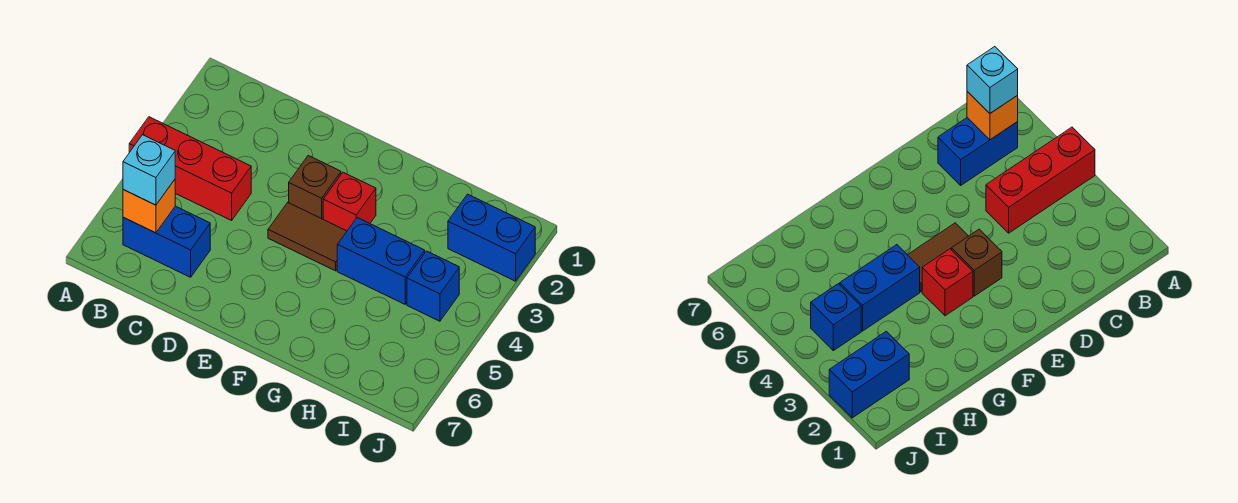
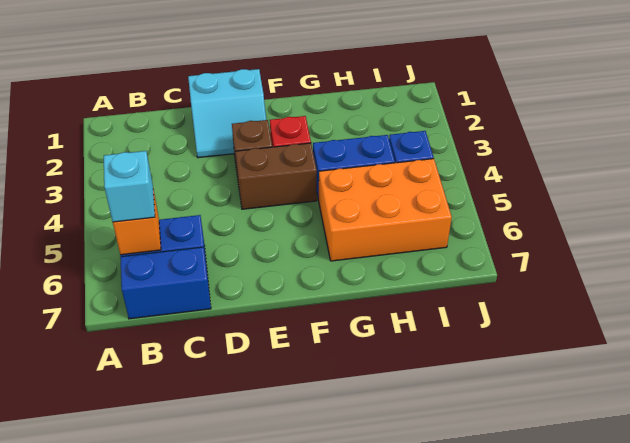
red brick A4:C4 level 1 -> none
none -> cyan slope D1:E2 level 1 top 1
brown tile E4:F4 level 1 -> brown brick E4:F4 level 1
none -> orange brick G5:I6 level 1
blue brick I2:J2 level 1 -> blue brick B7:C7 level 1

